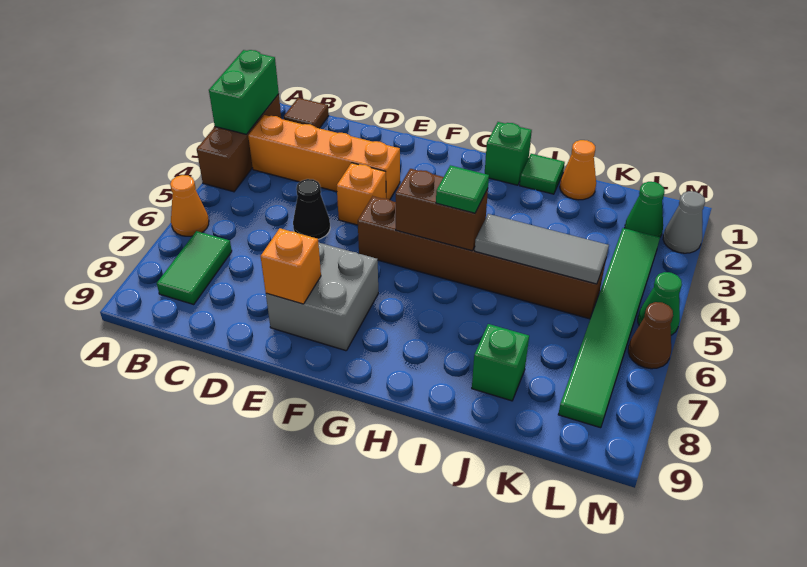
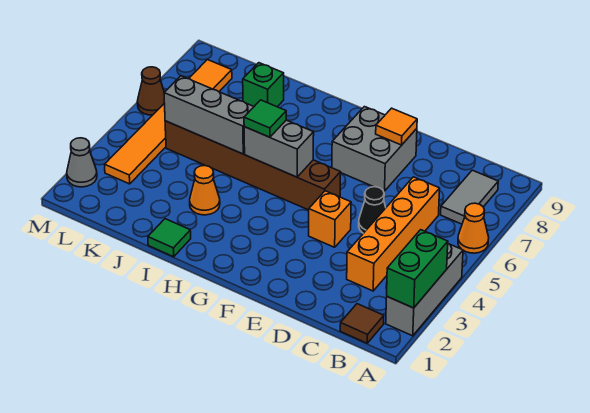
brown brick A2:A4 level 1 -> grey brick A2:A4 level 1
orange brick B3:E3 level 1 -> orange brick C3:C6 level 1
green tile B7:B8 level 1 -> grey tile B7:B8 level 1
orange brick E8 level 2 -> orange tile E8 level 2
brown brick G5:H5 level 2 -> grey brick G5:H5 level 2
green brick H1 level 1 -> none
grey tile I5:K5 level 2 -> grey brick I5:K5 level 2
orange cone J1 level 1 -> orange cone I3 level 1
green cone L2 level 1 -> none
green tile L3:L8 level 1 -> orange tile L3:L8 level 1
green cone M5 level 1 -> none

